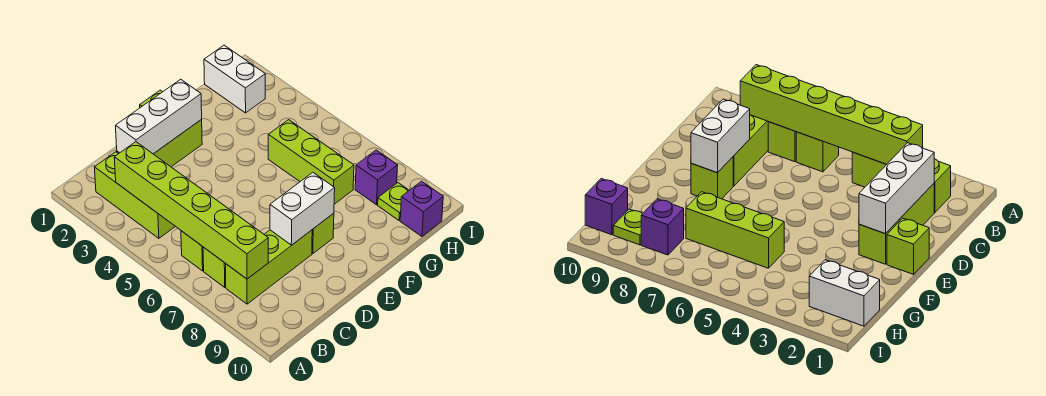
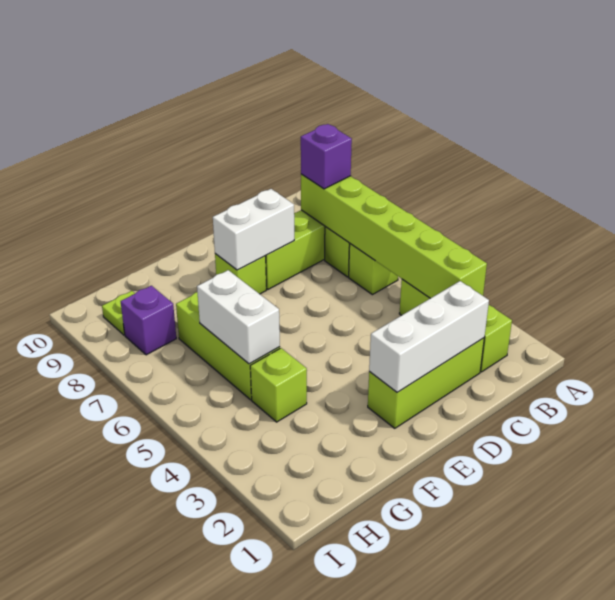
lime brick E1 level 1 -> lime brick G4 level 1
white brick H1:H2 level 1 -> white brick G5:G6 level 2
purple brick H10 level 1 -> purple brick B8 level 3

